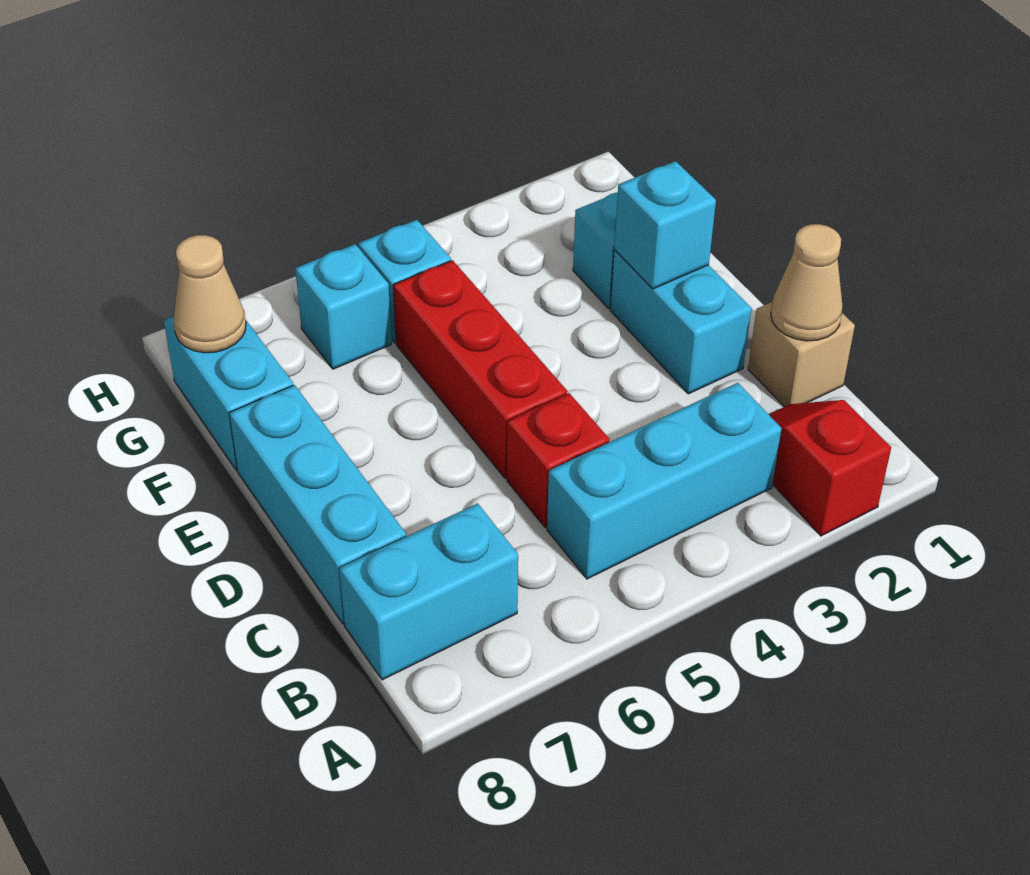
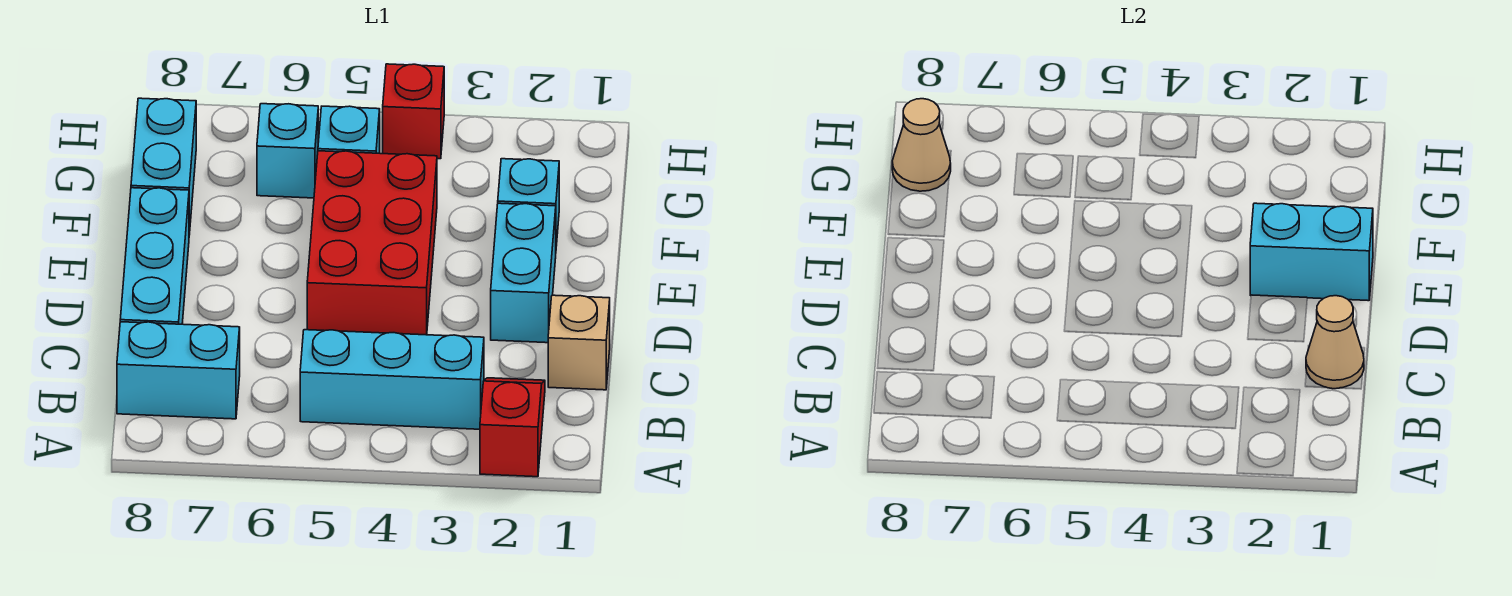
red brick C5 level 1 -> red brick H4 level 1
red brick D5:F5 level 1 -> red brick D4:F5 level 1
cyan brick E2 level 2 -> cyan brick E1:E2 level 2

